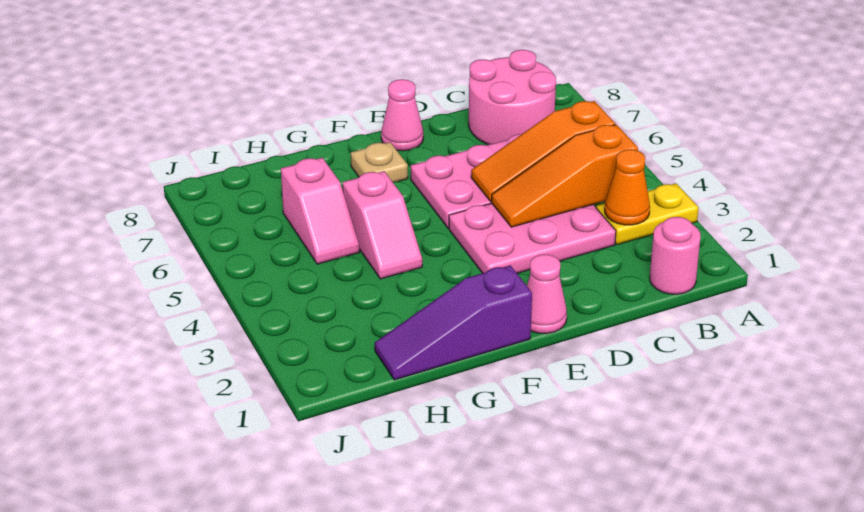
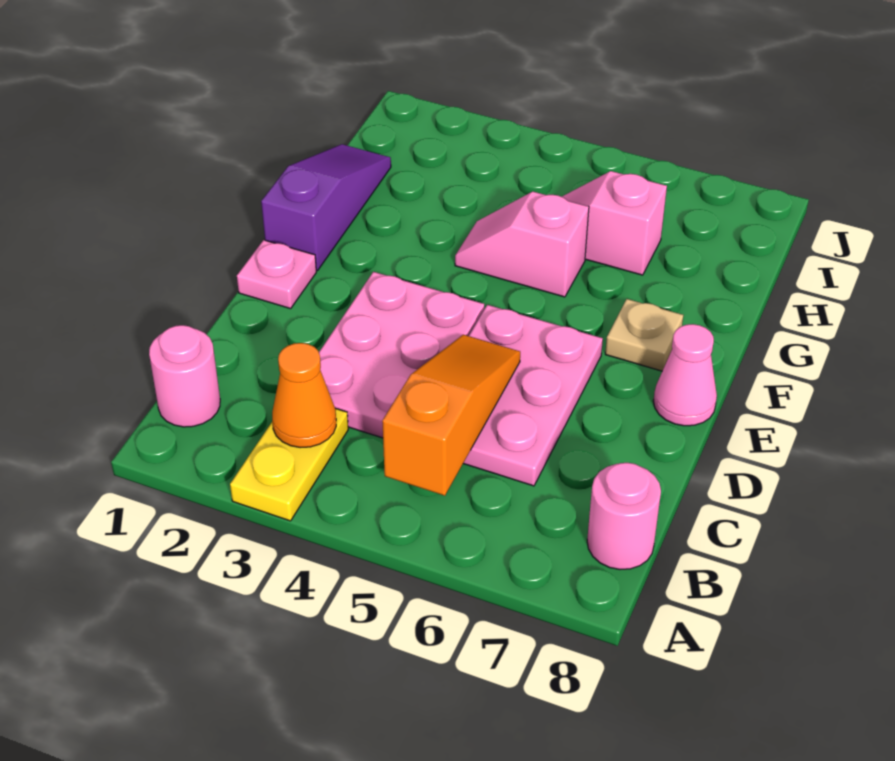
orange slope B4:D4 level 2 top B -> none
pink round brick B7:C8 level 1 -> pink round brick B8 level 1
pink cone E1 level 1 -> pink plate E1 level 1

